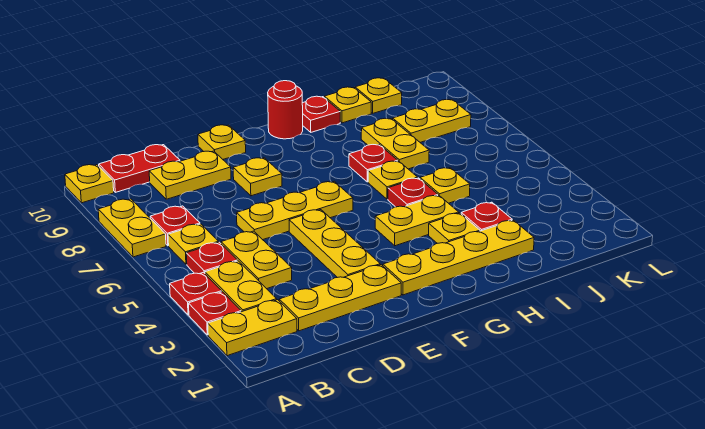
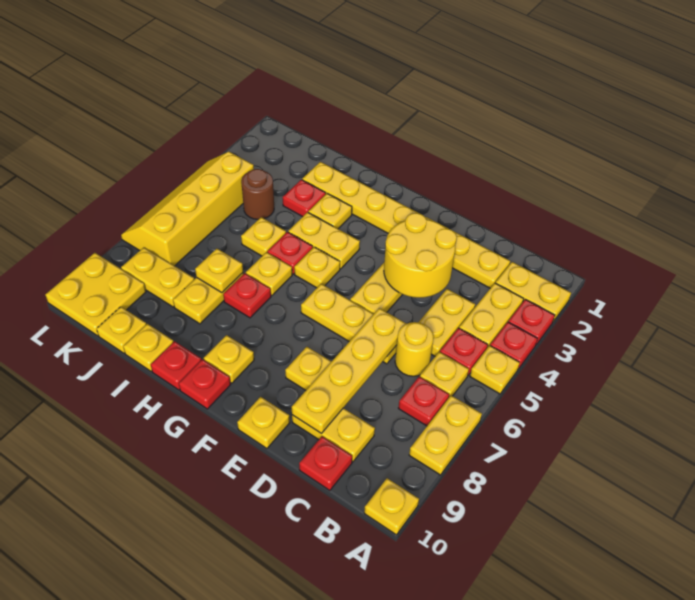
none -> yellow plate A5 level 1
red plate B10:C10 level 1 -> red plate C10 level 1
none -> yellow round brick C6 level 1
none -> yellow round brick D3:E4 level 2
none -> yellow plate D6:D9 level 2
none -> yellow plate G5 level 1
none -> yellow plate G9 level 1
red round brick G10 level 1 -> red plate G10 level 1
none -> yellow plate I7 level 2
none -> brown round brick J4 level 1
none -> yellow slope K4:L7 level 1 top K
none -> yellow plate K9:L10 level 1

